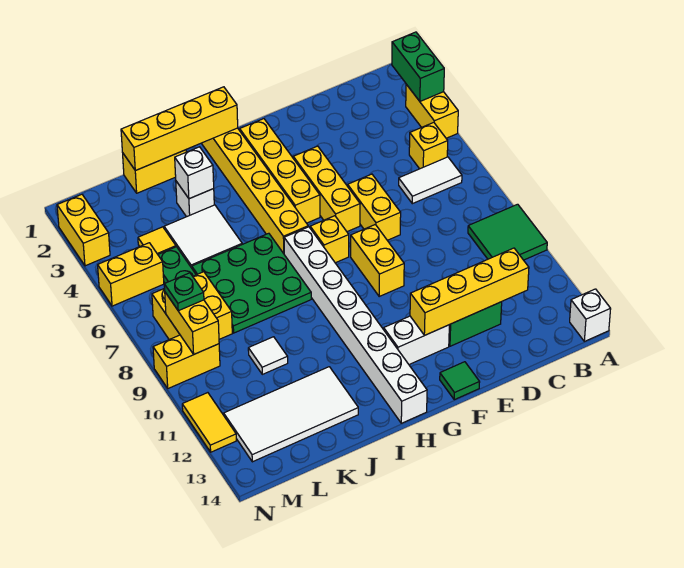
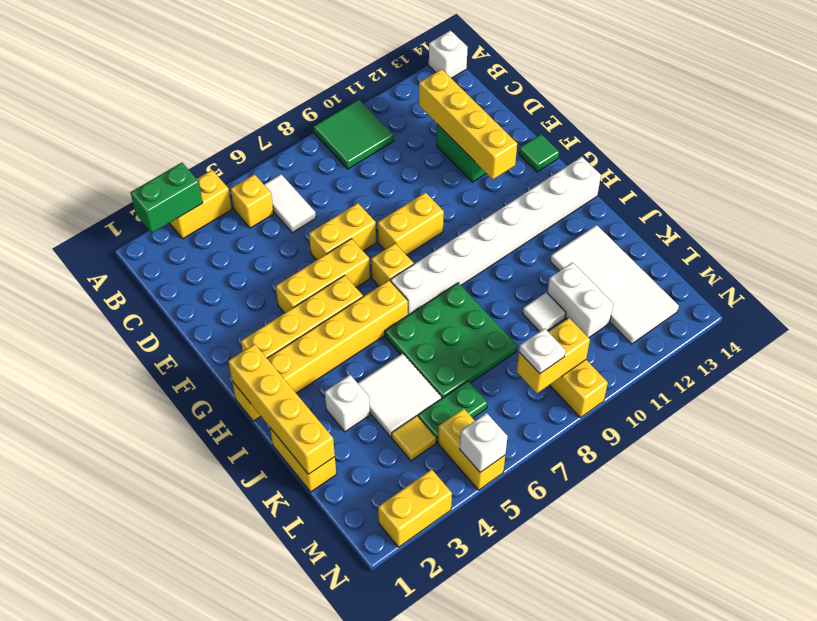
white brick F12:G12 level 1 -> white brick K11:L11 level 1
white brick J3 level 2 -> white brick N5 level 2
yellow brick L7:M8 level 1 -> none
green plate M8 level 3 -> white plate M8 level 3
yellow tile N11:N12 level 1 -> none

